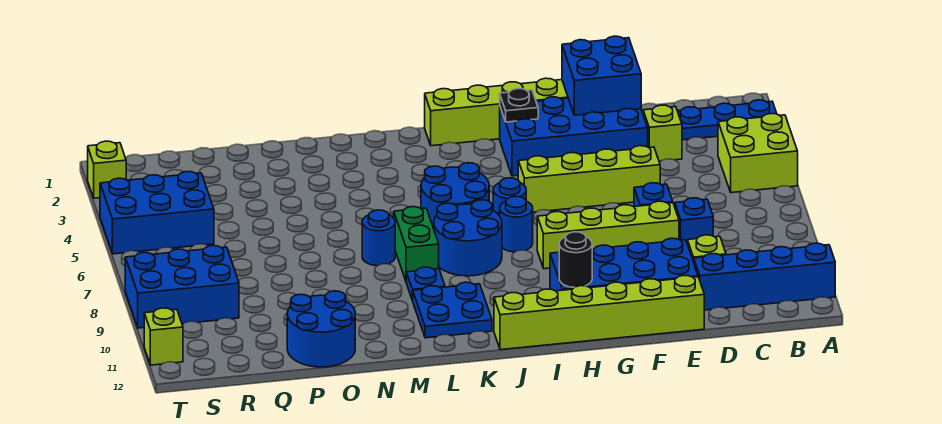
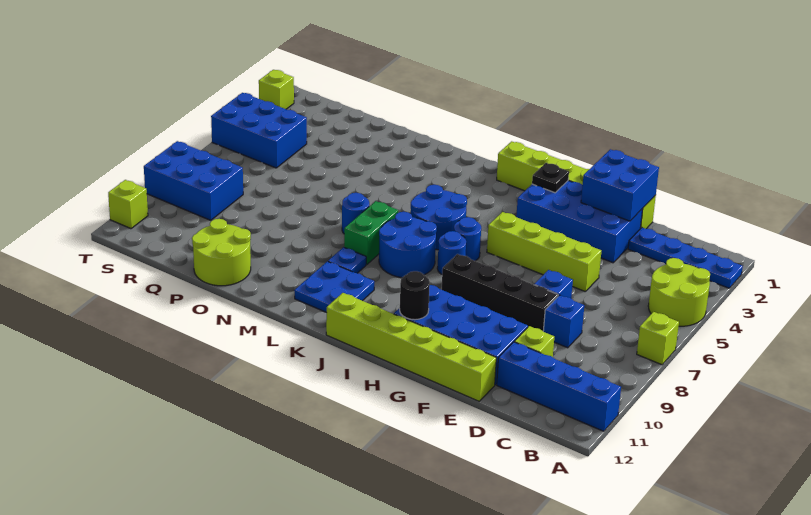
lime brick A4:B5 level 1 -> lime round brick A4:B5 level 1
lime brick D3 level 1 -> lime brick A7 level 1
lime brick E8:H8 level 1 -> black brick E8:H8 level 1
blue round brick O11:P12 level 1 -> lime round brick O11:P12 level 1

